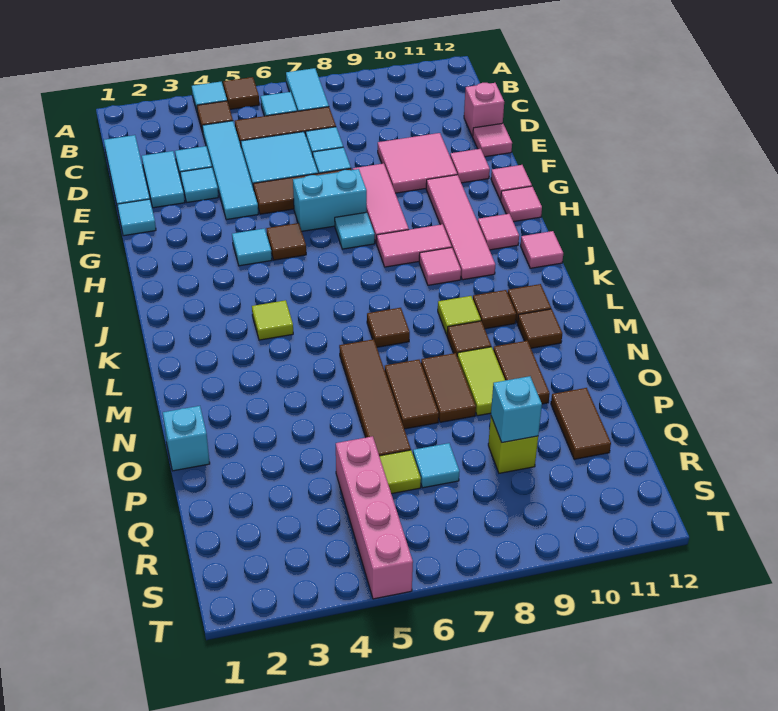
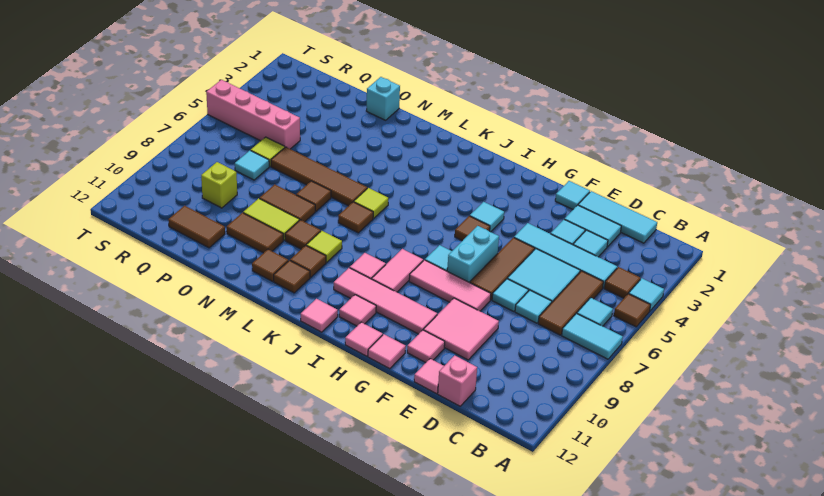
lime tile K4 level 1 -> lime tile L6 level 1
brown tile N7:O7 level 1 -> brown tile N7 level 1
cyan brick Q9 level 2 -> none

